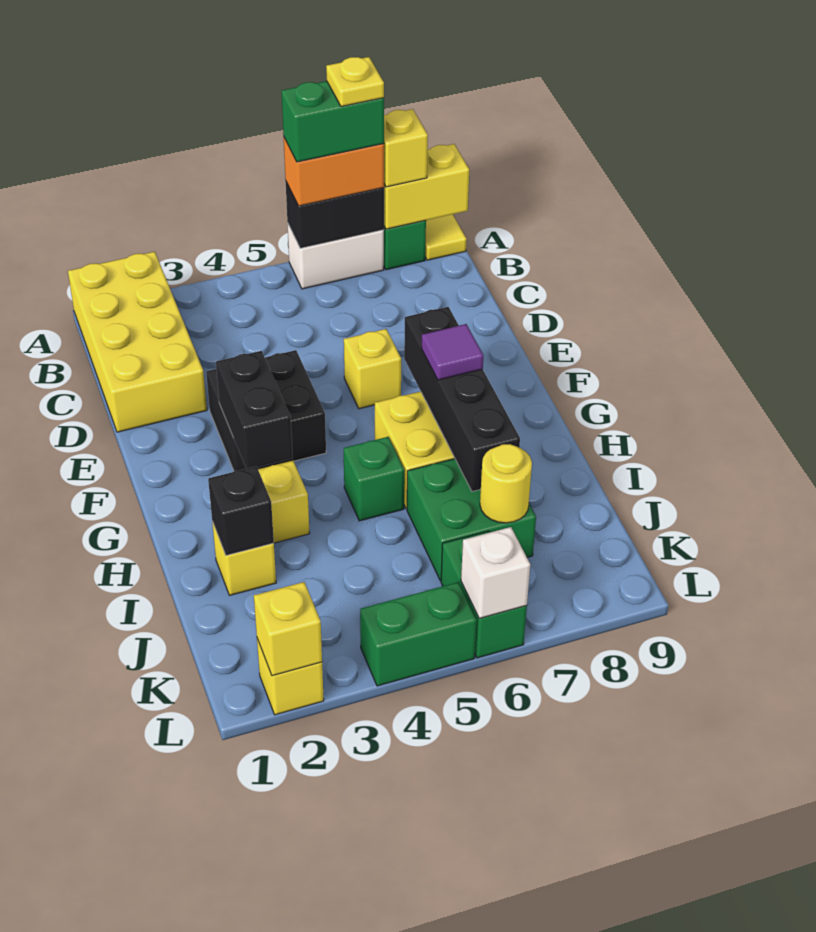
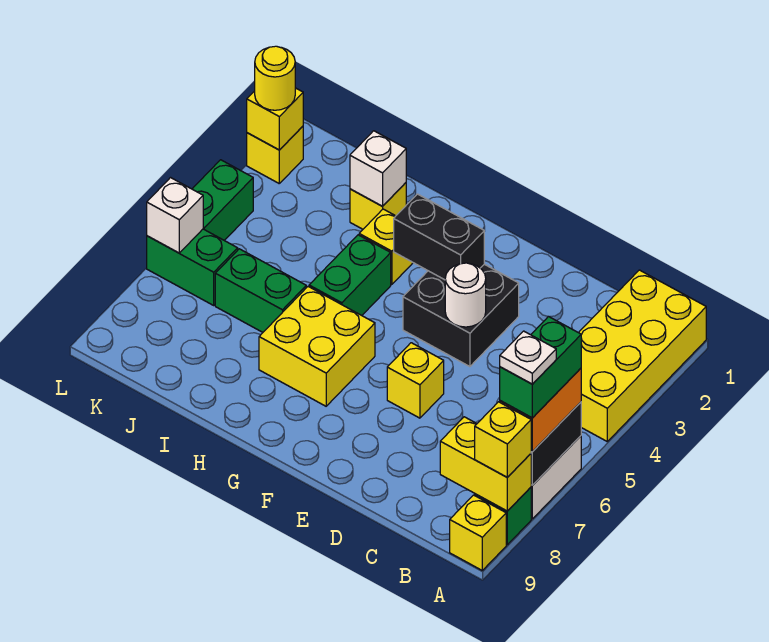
yellow brick A1:D2 level 1 -> yellow brick A1:B4 level 1
yellow plate A7 level 5 -> white plate A7 level 5
yellow brick A8:A9 level 2 -> yellow brick A8:B8 level 2
yellow tile A9 level 1 -> yellow brick A9 level 1
none -> white round brick E4 level 2
black brick F7:I7 level 2 -> none
purple tile G7 level 3 -> none
green brick H5 level 1 -> green brick H4:H5 level 1
black brick I2 level 2 -> white brick I2 level 2
green brick I6:J7 level 1 -> green brick I6:J6 level 1
yellow round brick J7 level 2 -> yellow round brick L2 level 3

